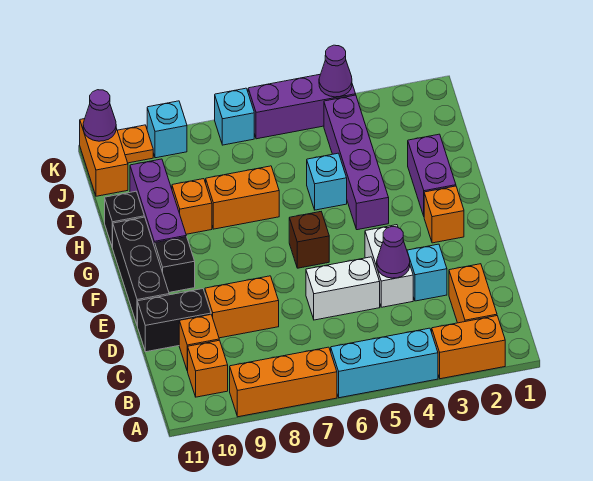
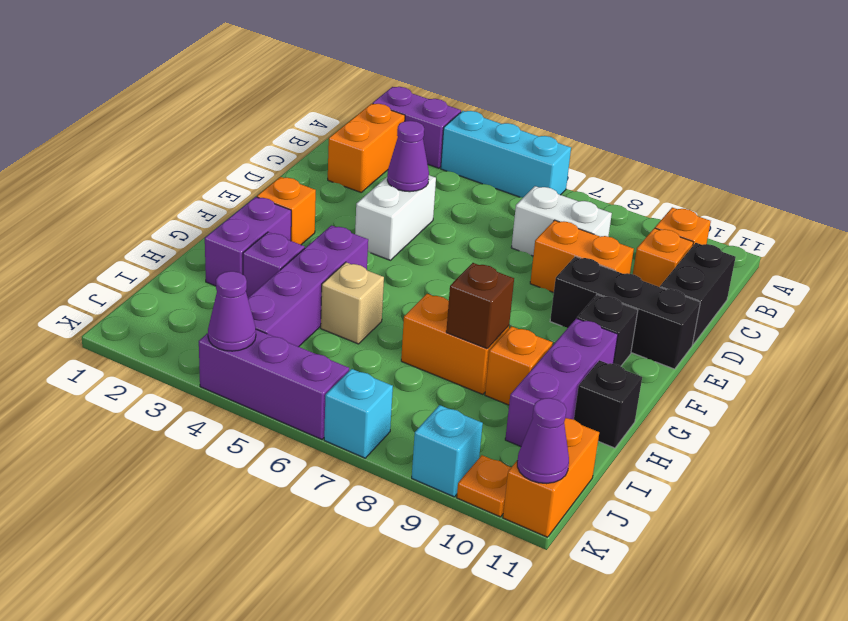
orange brick A2:A3 level 1 -> purple brick A2:A3 level 1
orange brick A7:A9 level 1 -> none
cyan brick D3 level 1 -> none
white brick D5:D6 level 1 -> white brick C7:C8 level 1
black brick D10:D11 level 1 -> black brick C11:D11 level 1
black brick E11:G11 level 1 -> black brick E9:E11 level 1
brown brick F6 level 1 -> brown brick H8 level 2
none -> purple brick H3 level 1
cyan brick H5 level 1 -> tan brick H5 level 1

